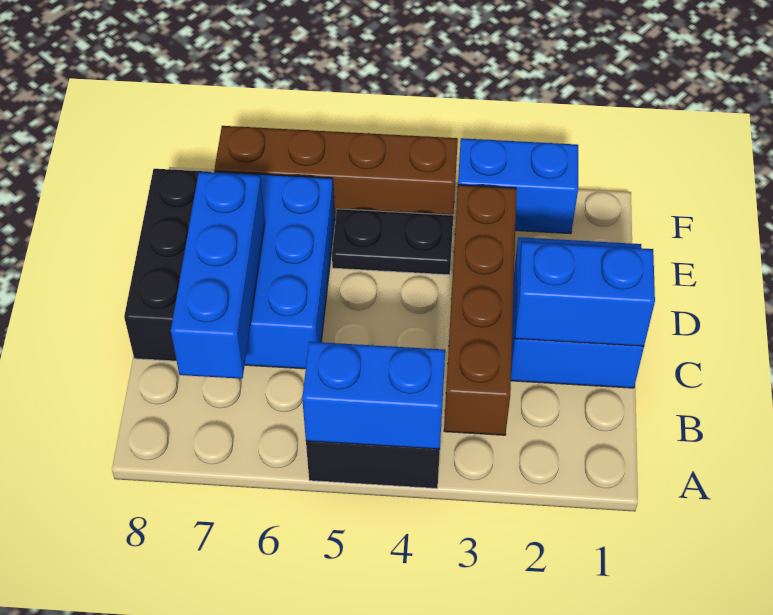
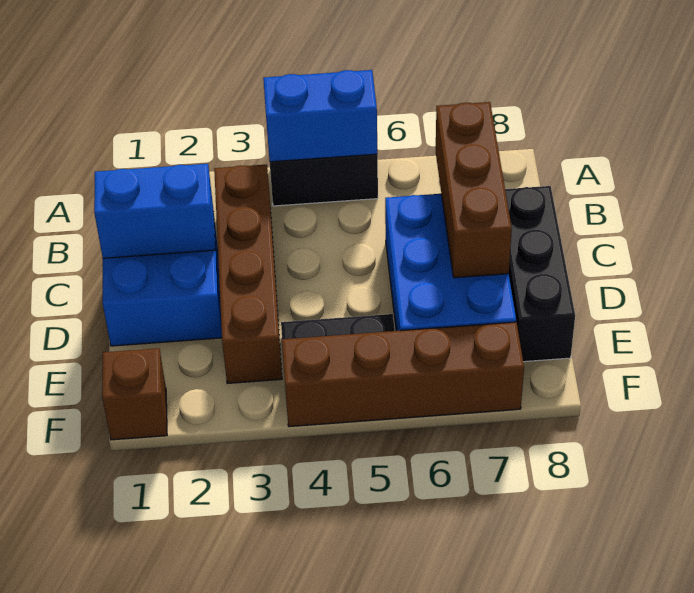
blue brick B7:D7 level 2 -> brown brick B7:D7 level 2
none -> brown brick F1 level 1
blue brick F2:F3 level 1 -> none

